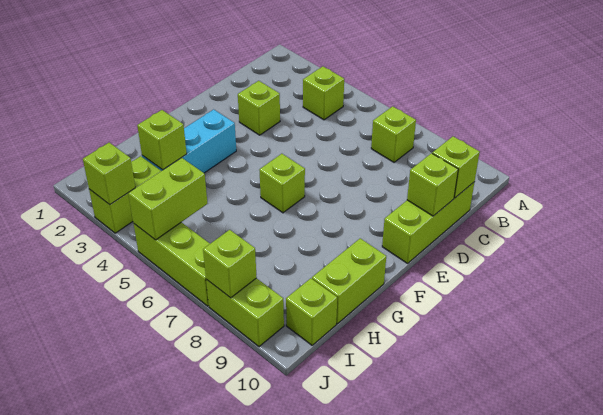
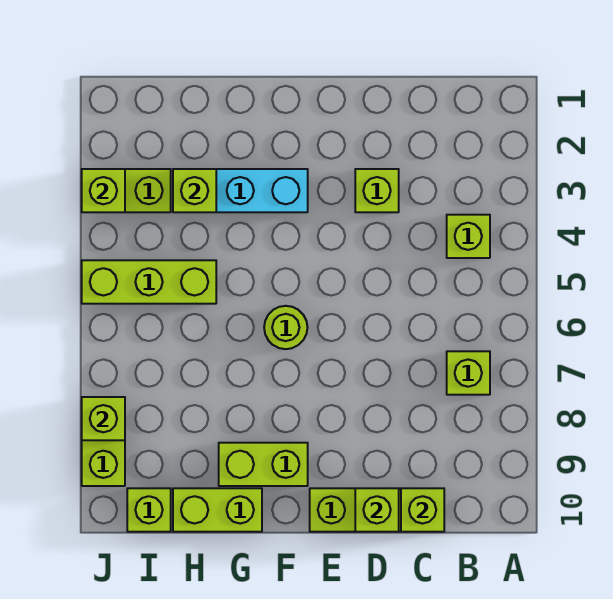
lime brick F6 level 1 -> lime round brick F6 level 1
lime brick I5:J5 level 2 -> lime brick F9:G9 level 1
lime brick J5:J7 level 1 -> lime brick H5:J5 level 1

